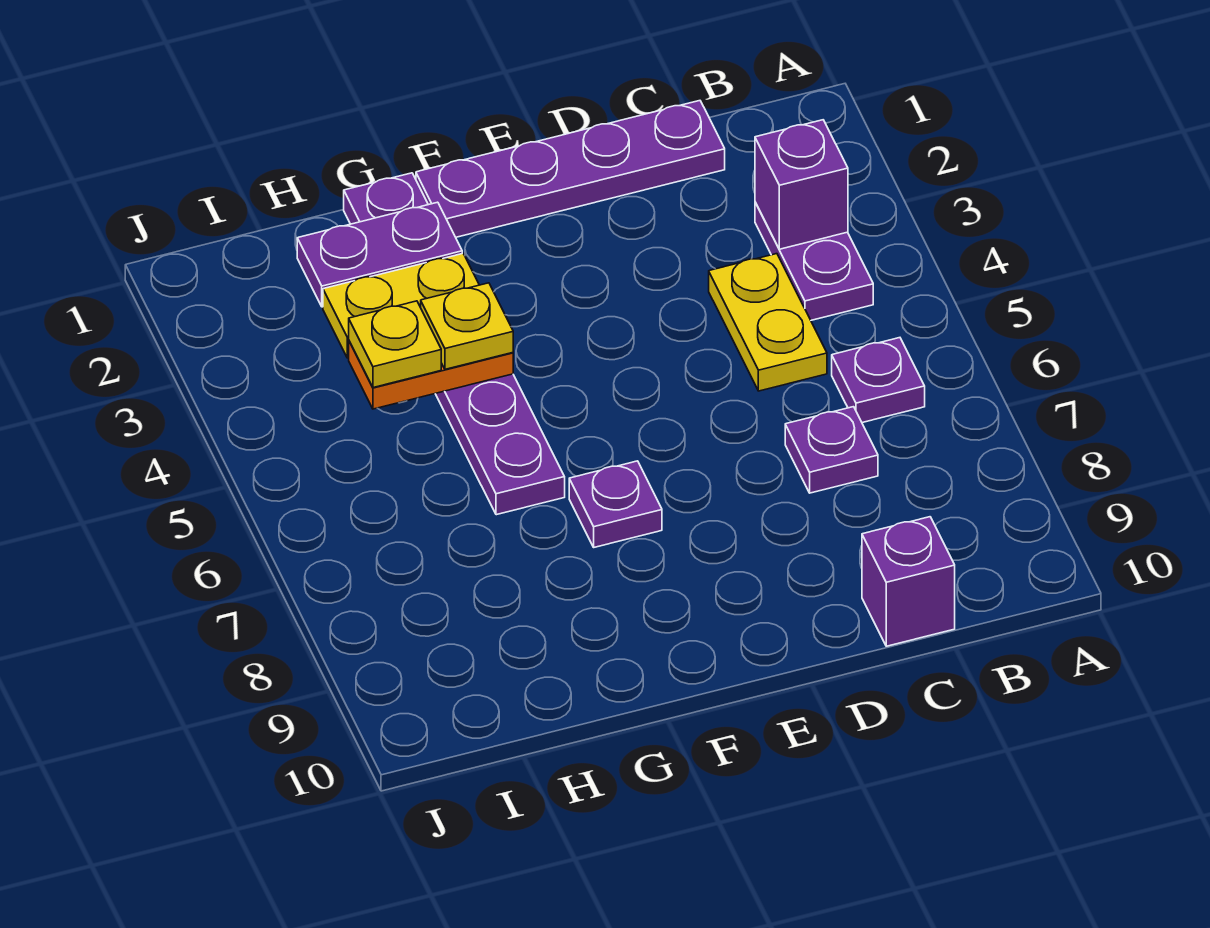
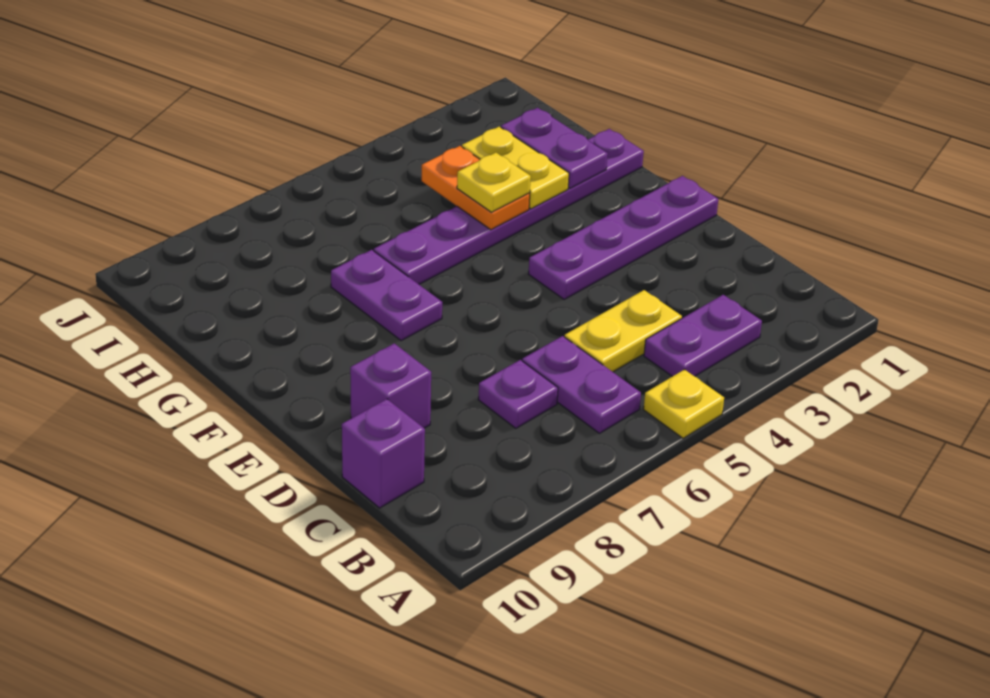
purple brick B3 level 2 -> purple brick D9 level 1
purple plate B6 level 1 -> purple plate B6:C6 level 1
purple plate C1:F1 level 1 -> purple plate E1:E4 level 1
purple plate F7 level 1 -> purple plate F7:G7 level 1
yellow plate H4 level 3 -> yellow plate A5 level 1

